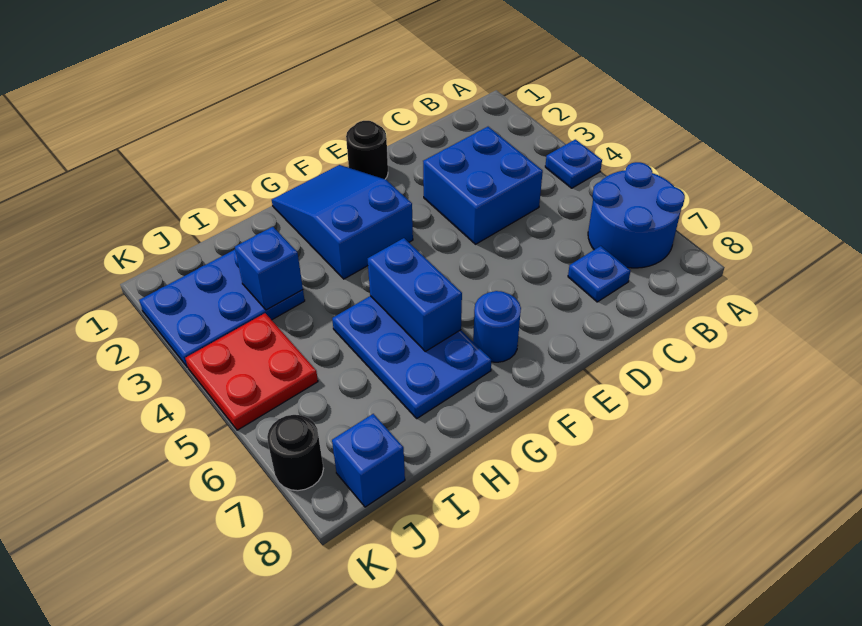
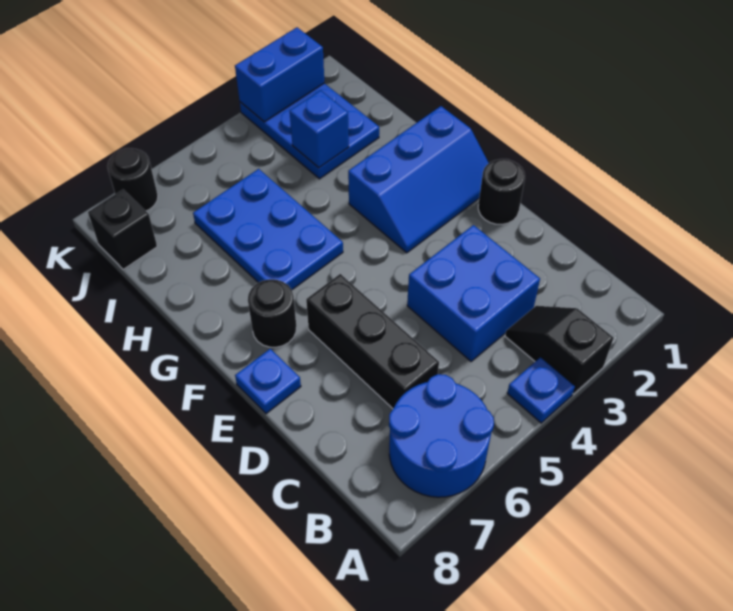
none -> black slope A3:B3 level 1 top A
none -> black brick C6:E6 level 1
blue plate C7 level 1 -> blue plate E8 level 1
blue slope F1:G3 level 1 top 3 -> blue slope F1:G3 level 1 top G
blue round brick F7 level 1 -> black round brick F7 level 1
blue plate G5:H7 level 1 -> blue plate G5:I6 level 1
blue brick G5:G6 level 2 -> blue brick K2:K3 level 2
red plate J4:K5 level 1 -> none
blue brick J8 level 1 -> black brick J8 level 1

